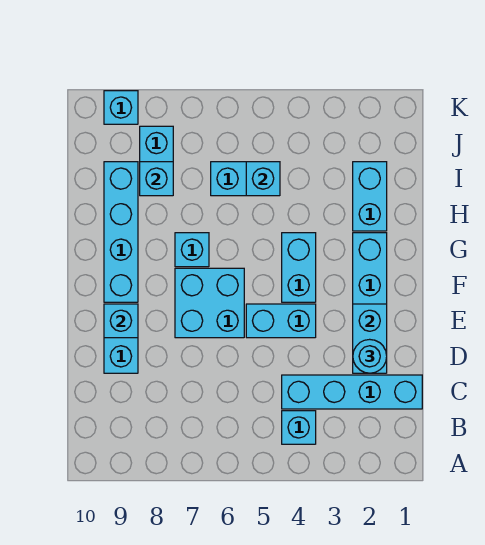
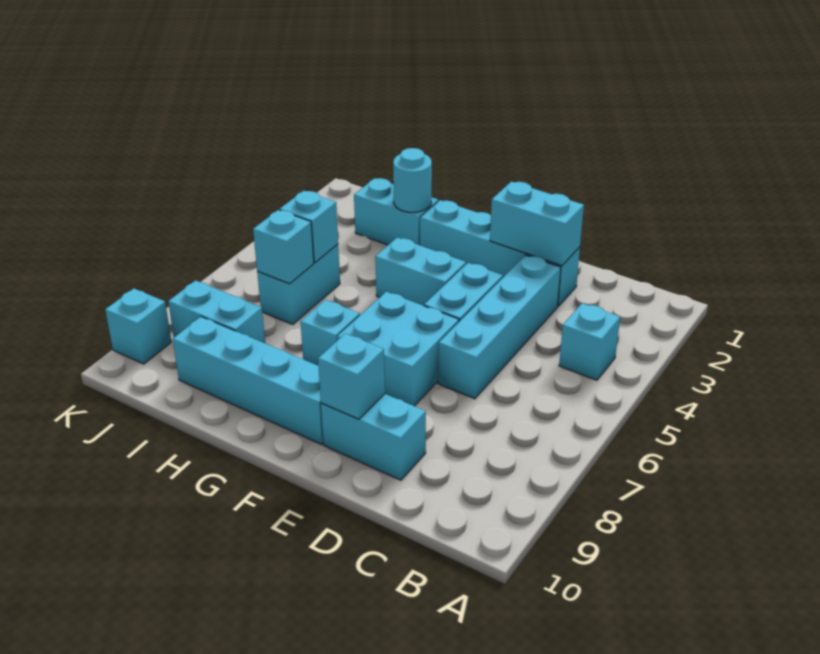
cyan brick C1:C4 level 1 -> cyan brick D3:D6 level 1
cyan round brick D2 level 3 -> cyan round brick H2 level 2
cyan brick I8 level 2 -> cyan brick I6 level 2

